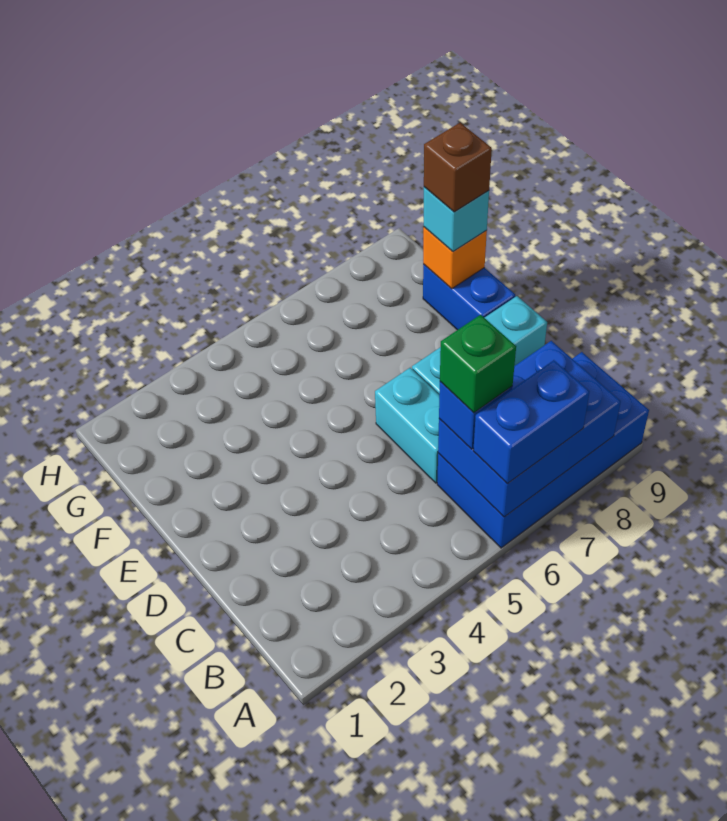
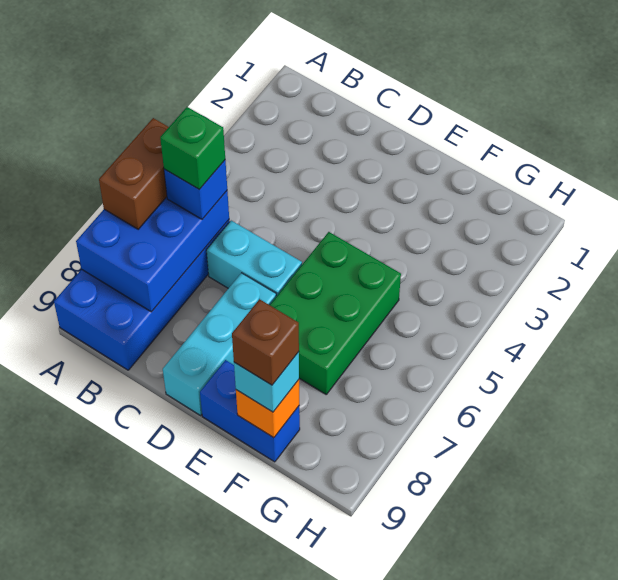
blue brick A6:A7 level 3 -> brown brick A6:A7 level 3
none -> green brick E5:F7 level 1

